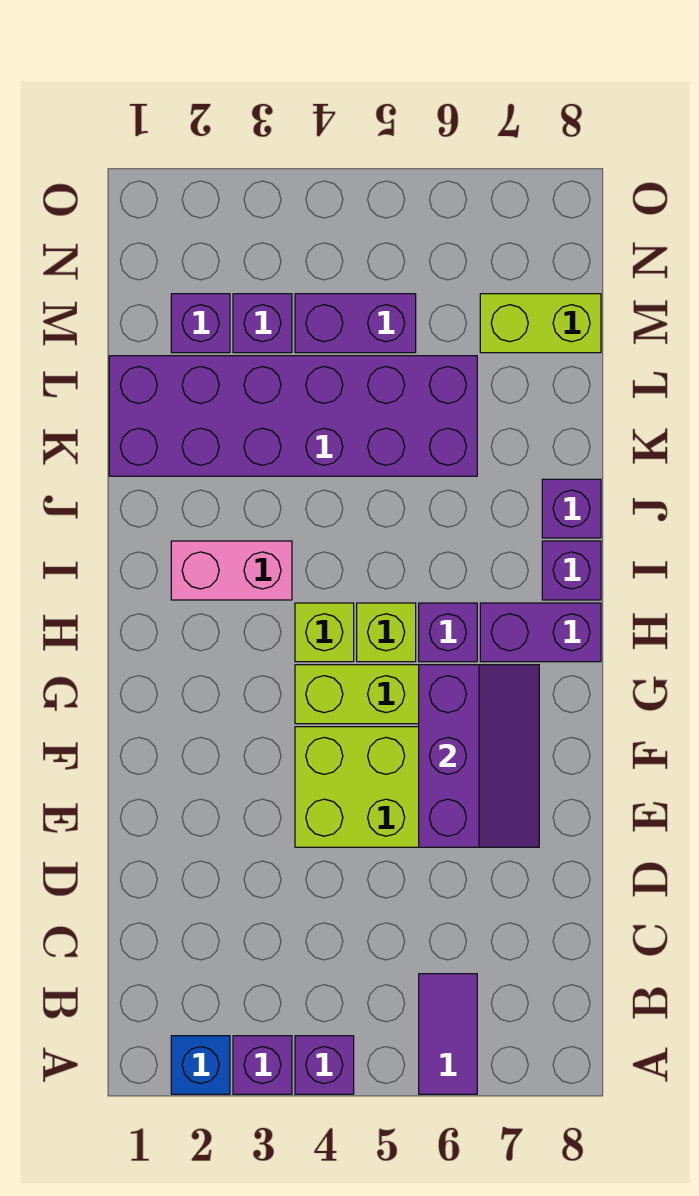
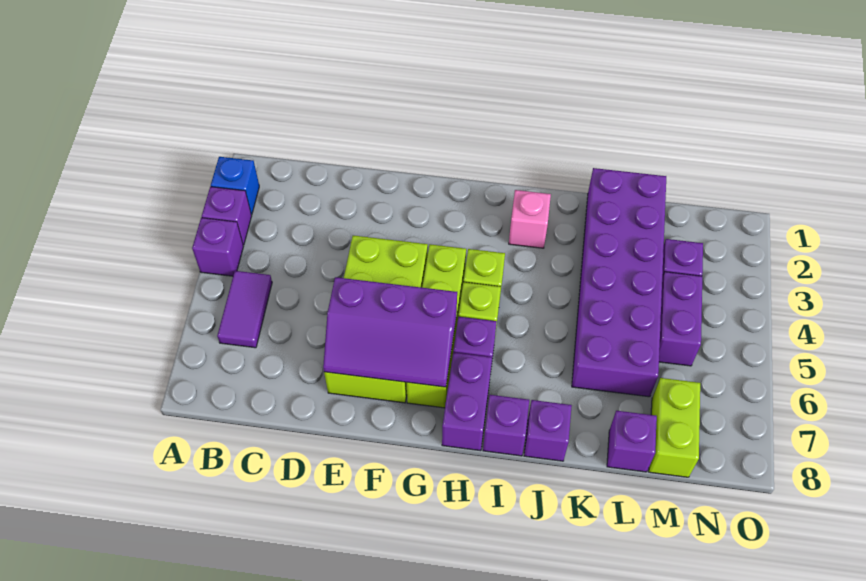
purple tile A6:B6 level 1 -> purple tile B5:B6 level 1
pink brick I2:I3 level 1 -> pink brick I2 level 1
purple brick M2 level 1 -> purple brick L8 level 1

